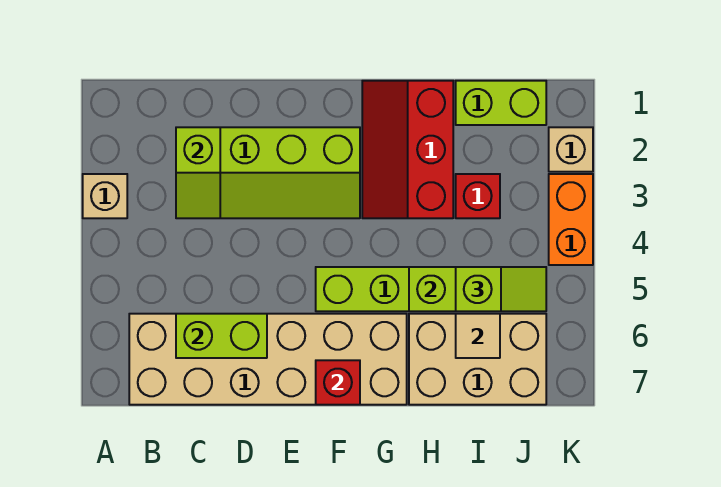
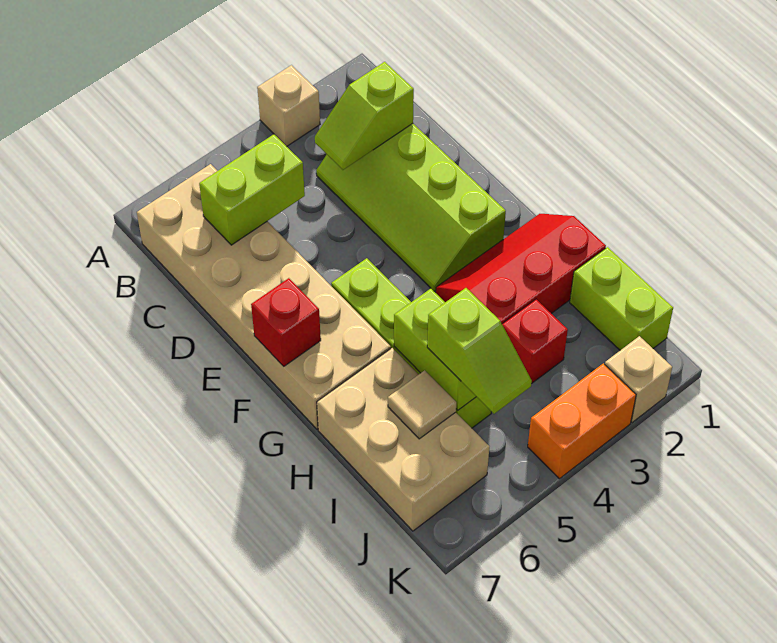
lime brick C6:D6 level 2 -> lime brick C5:C6 level 2

